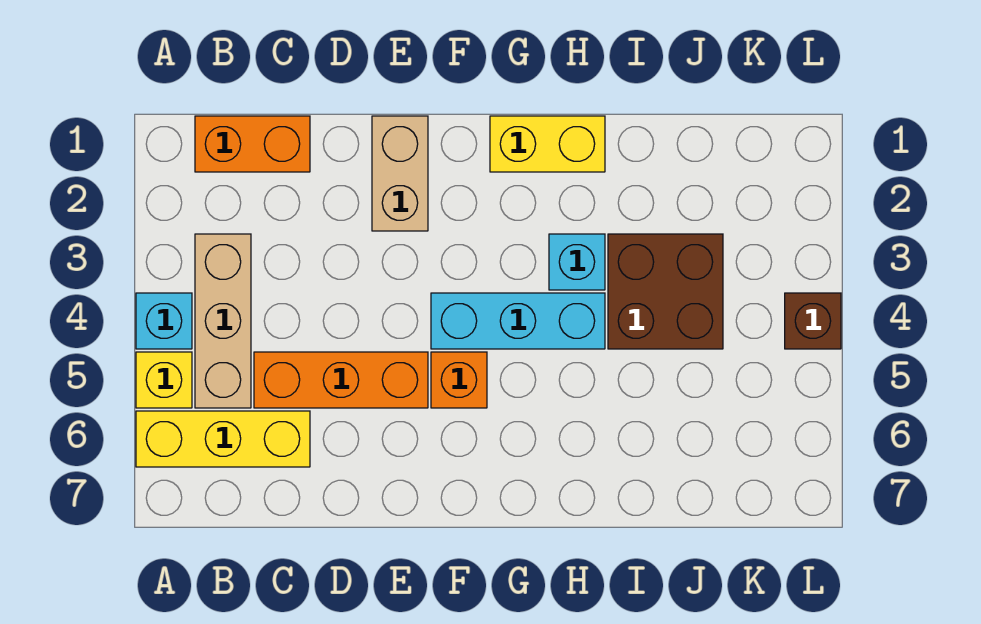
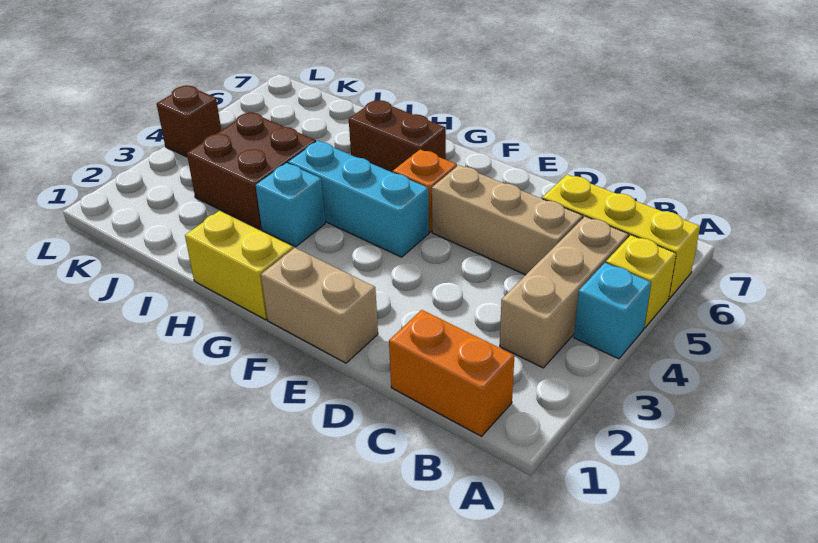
orange brick C5:E5 level 1 -> tan brick C5:E5 level 1
tan brick E1:E2 level 1 -> tan brick E1:F1 level 1
none -> brown brick G6:H6 level 1

